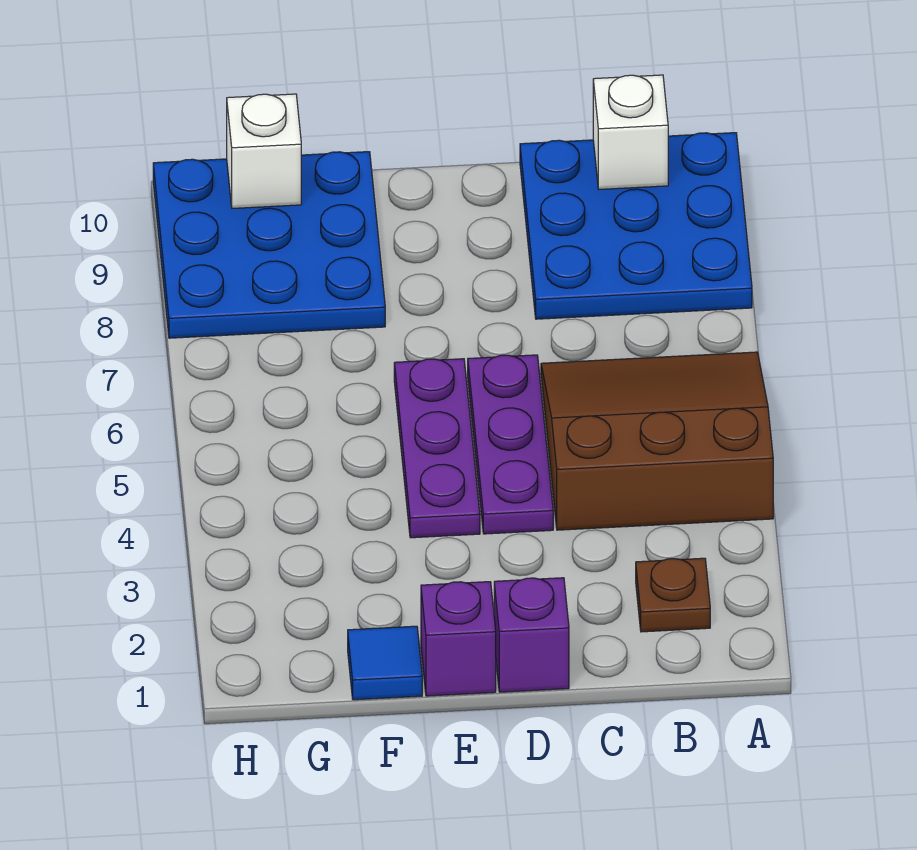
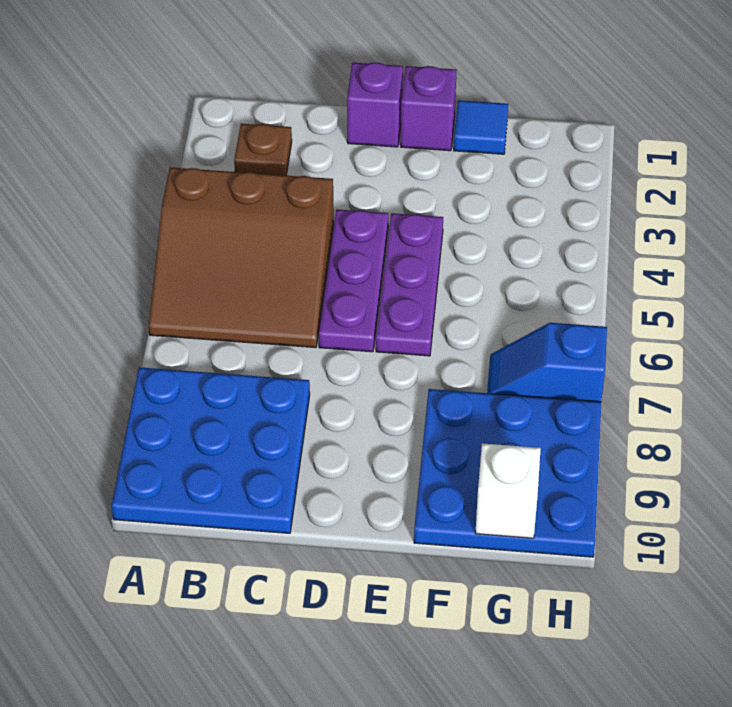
white brick B10 level 2 -> none
none -> blue slope G7:H7 level 1 top H

